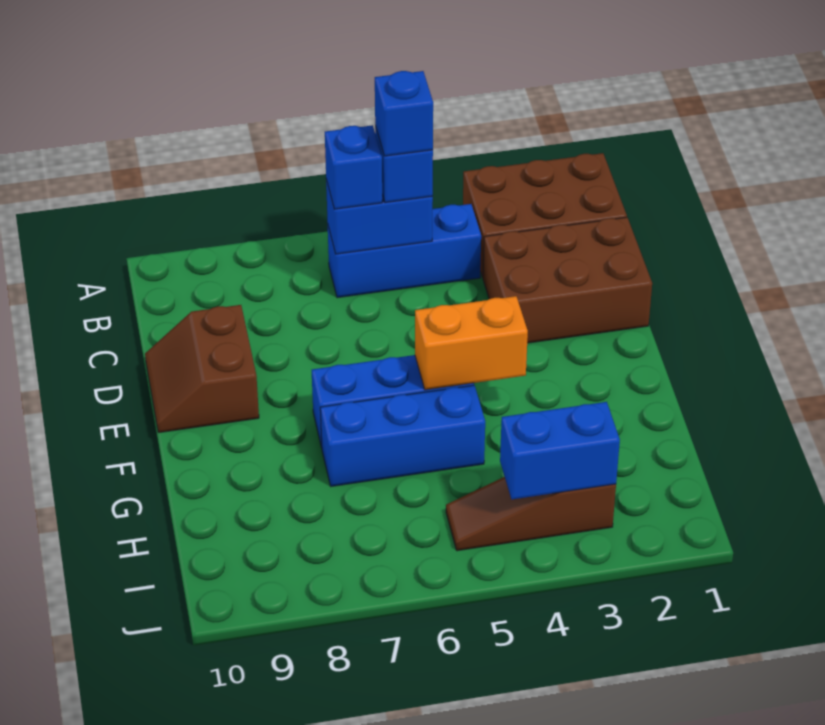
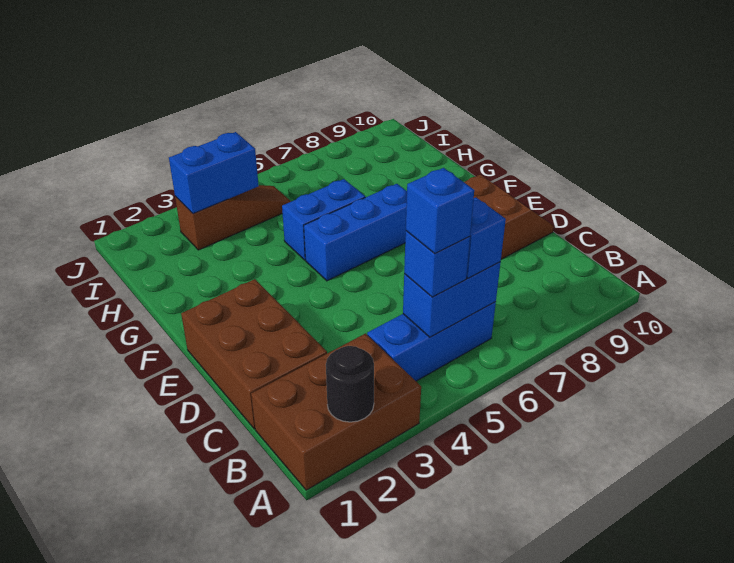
none -> black round brick A2 level 2
brown brick C1:D3 level 1 -> brown brick C1:E2 level 1
orange brick F4:F5 level 2 -> none
blue brick G5:G7 level 1 -> blue brick G5:G6 level 1

